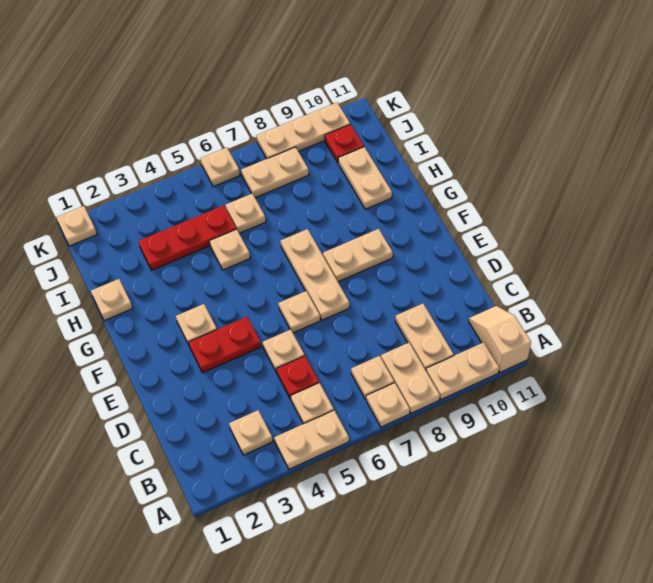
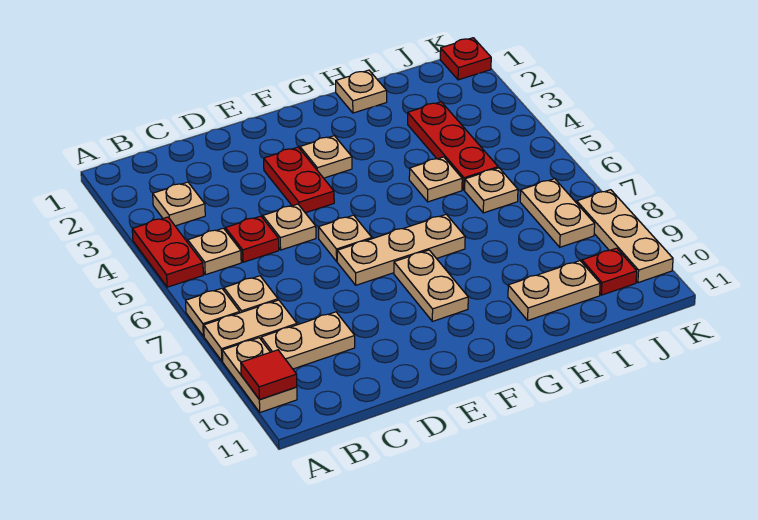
tan plate A4:A5 level 1 -> red plate A4:A5 level 1
none -> red tile A10 level 2
tan slope A11:B11 level 1 top A -> none
tan plate K1 level 1 -> red plate K1 level 1
tan plate K6 level 1 -> none

